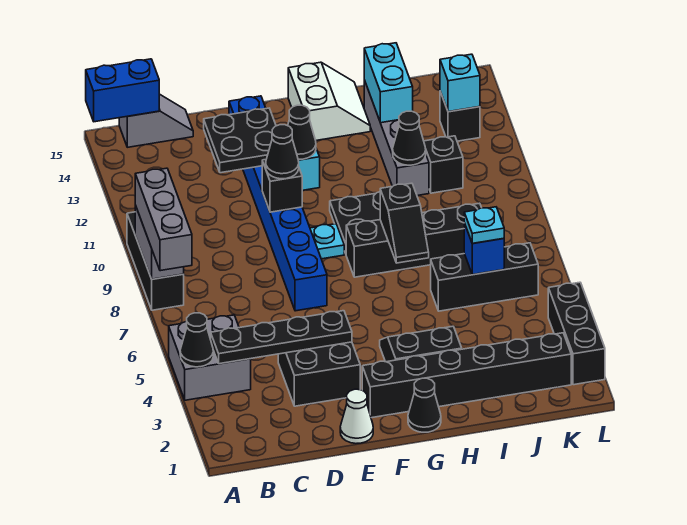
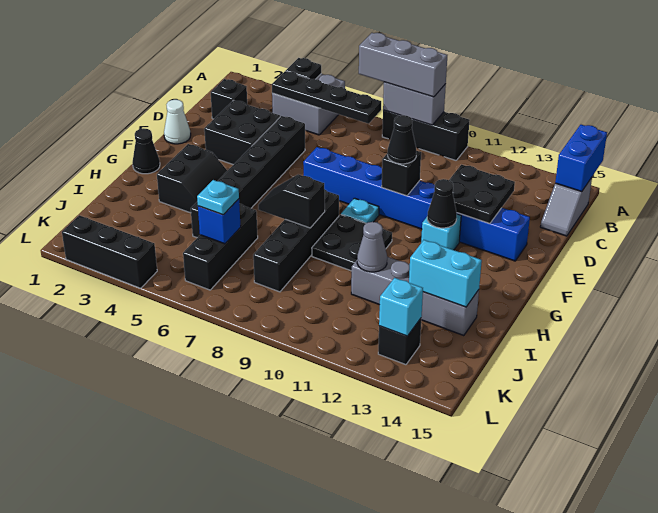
black cone A4 level 2 -> black plate A4 level 2
black plate B4:E4 level 2 -> black plate B4:B7 level 2
black brick F2:K2 level 1 -> black brick D5:I5 level 1
white slope G14:H15 level 1 top G -> none
black cone I11 level 2 -> grey cone I11 level 2
black brick J11 level 1 -> black brick C2 level 1

